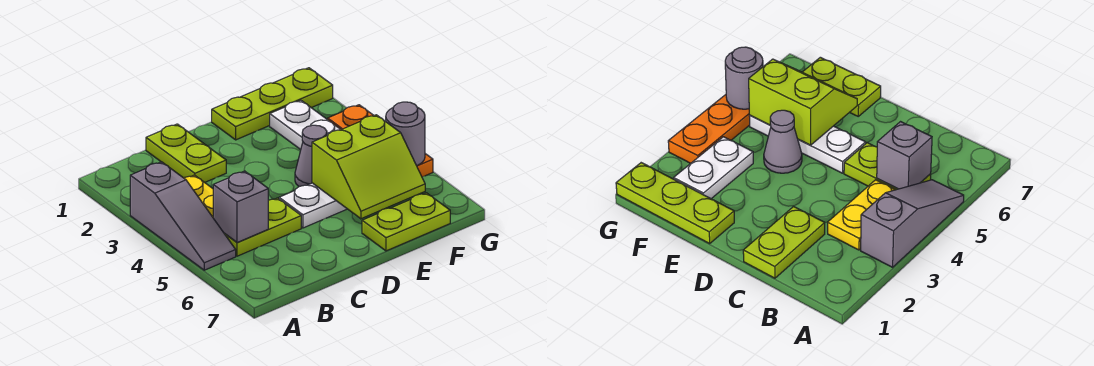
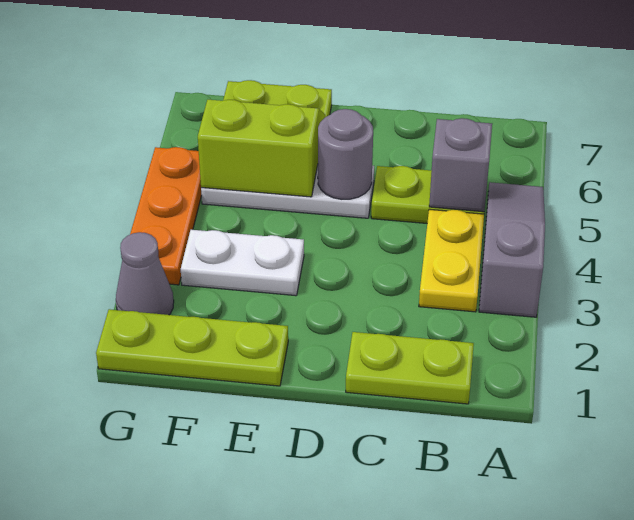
lime plate C1:C2 level 1 -> lime plate B1:C1 level 1
grey cone E4 level 1 -> grey cone G2 level 1
white plate F2:F3 level 1 -> white plate E3:F3 level 1
grey round brick G5 level 2 -> grey round brick D5 level 2

